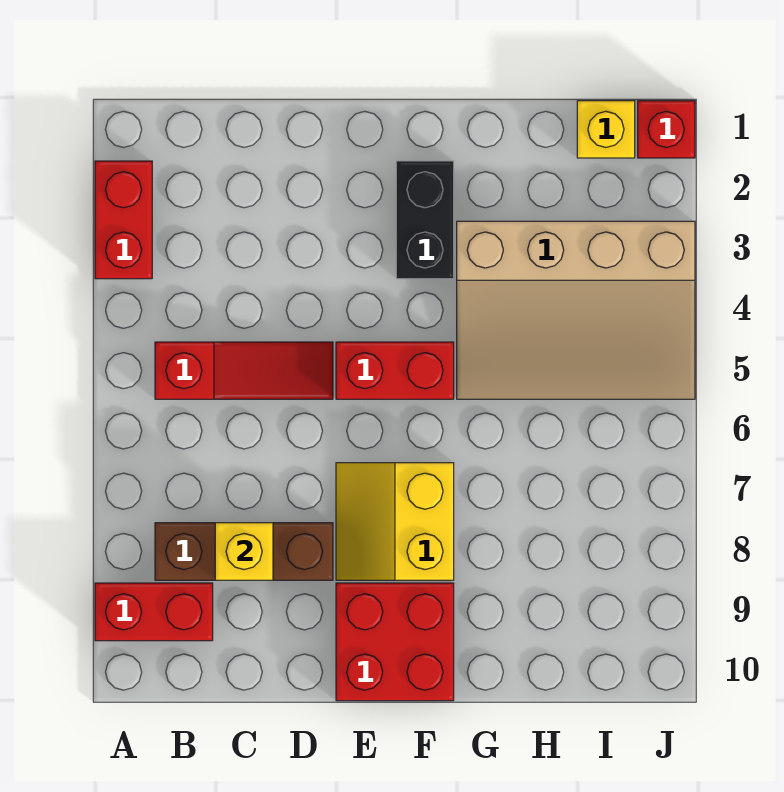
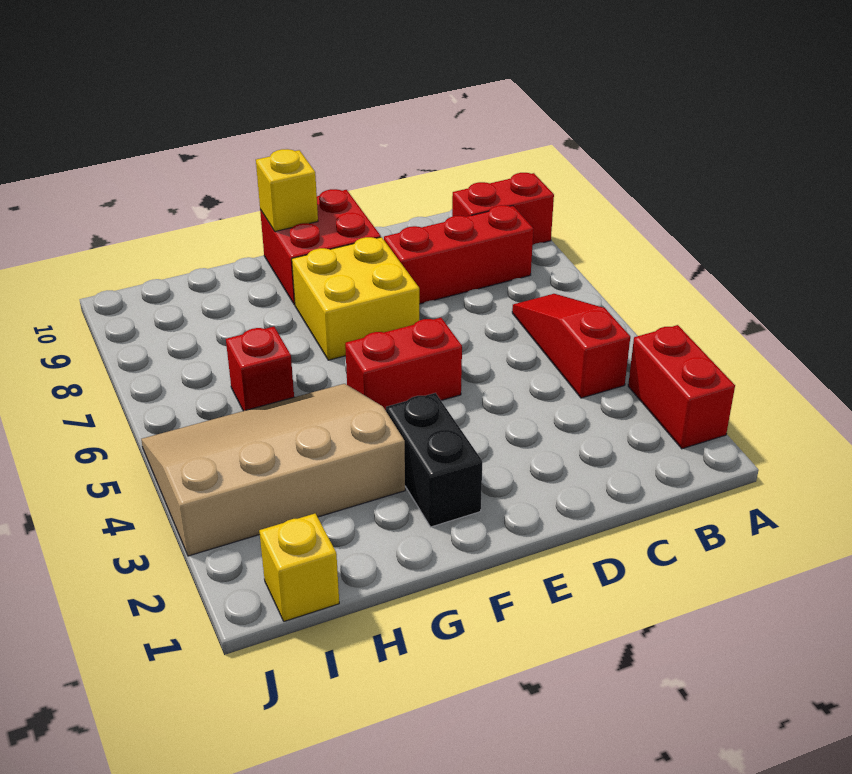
red slope B5:D5 level 1 top B -> red slope B4:B6 level 1 top 4
brown brick B8:D8 level 1 -> red brick B8:D8 level 1
yellow brick C8 level 2 -> yellow brick F10 level 2
yellow slope E7:F8 level 1 top F -> yellow brick E7:F8 level 1
red brick J1 level 1 -> red brick H6 level 1

